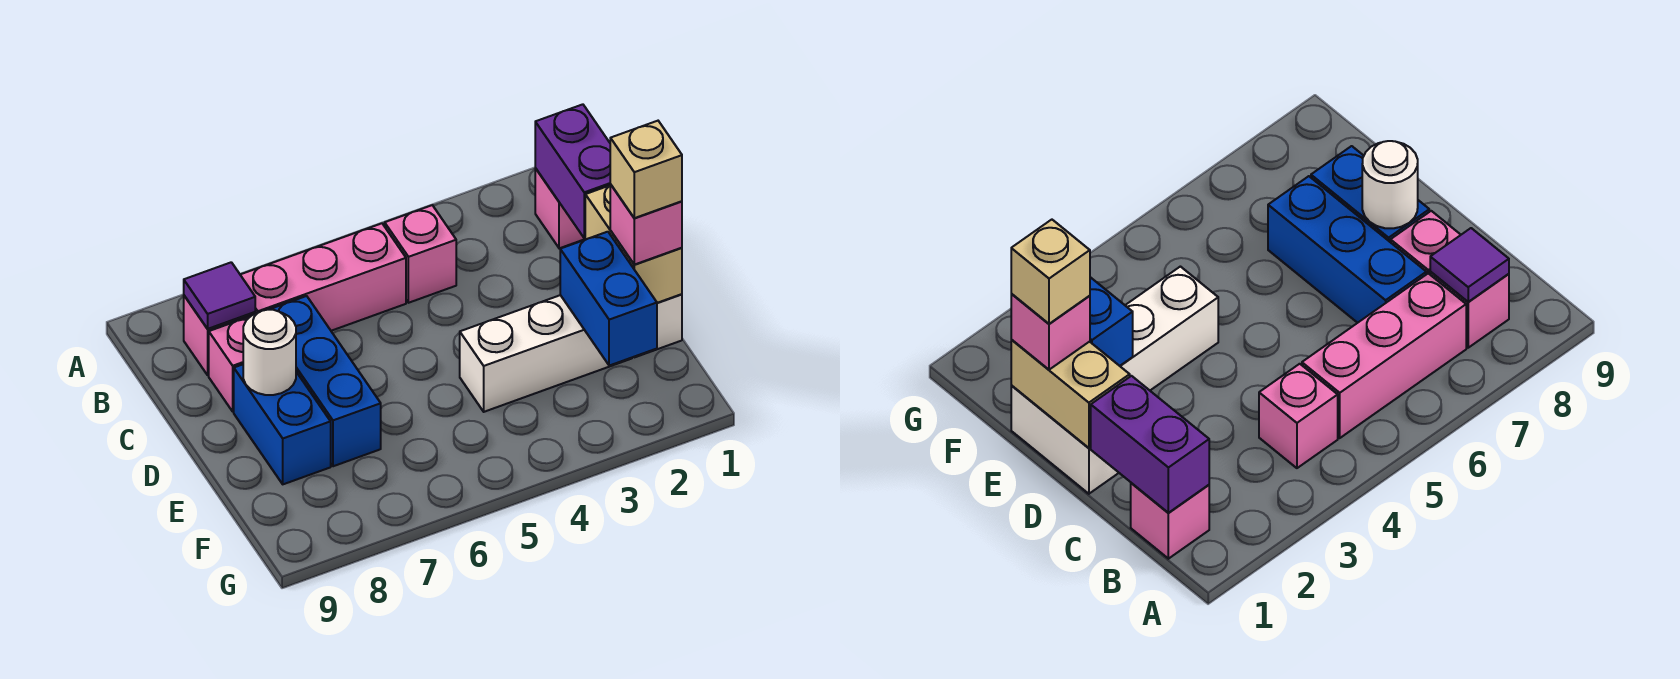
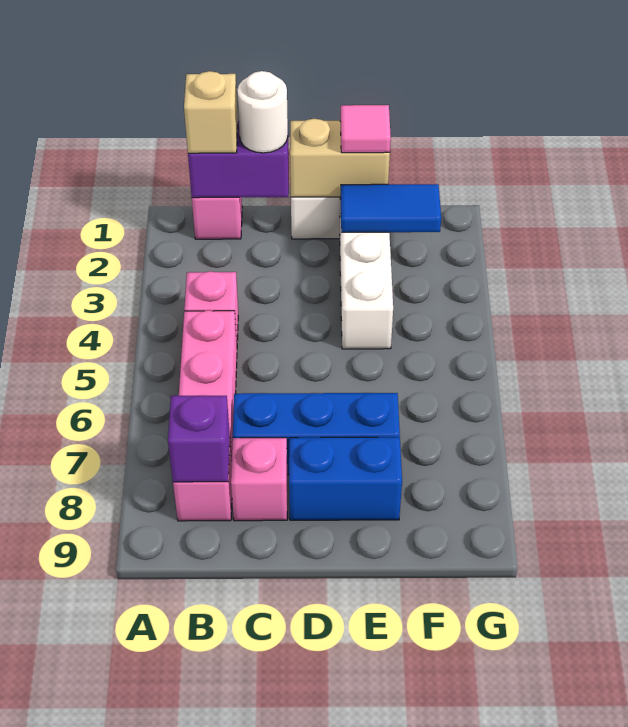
purple tile B8 level 2 -> purple brick B8 level 2
white round brick D8 level 2 -> white round brick C1 level 3
pink brick E1 level 3 -> pink tile E1 level 3
tan brick E1 level 4 -> tan brick B1 level 3
blue brick E2:F2 level 2 -> blue tile E2:F2 level 2

